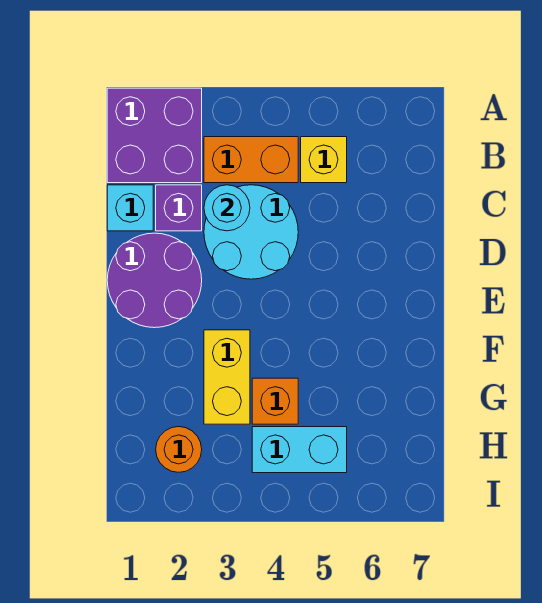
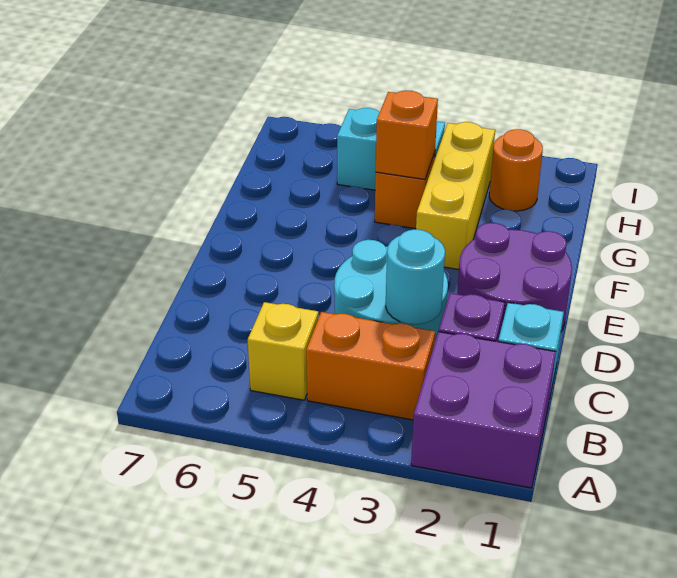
yellow brick F3:G3 level 1 -> yellow brick F3:H3 level 1
none -> orange brick G4 level 2

